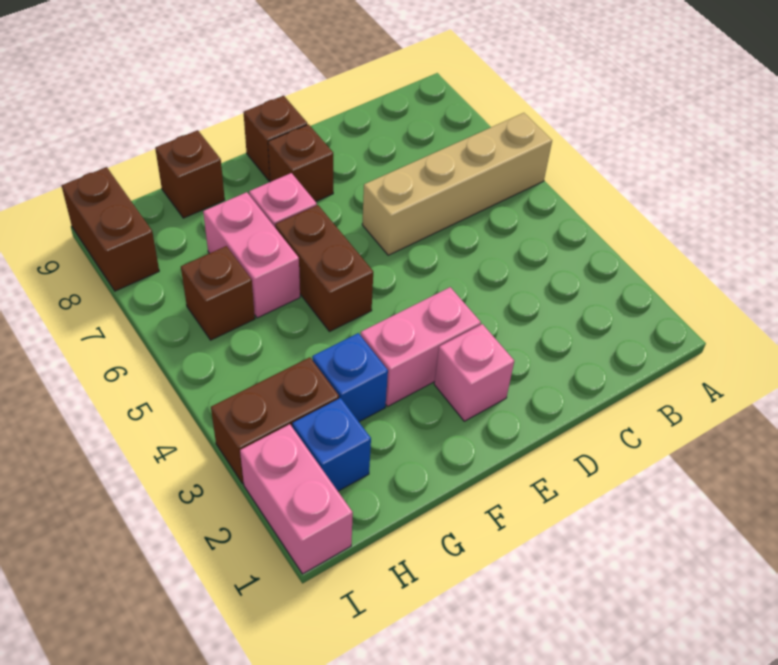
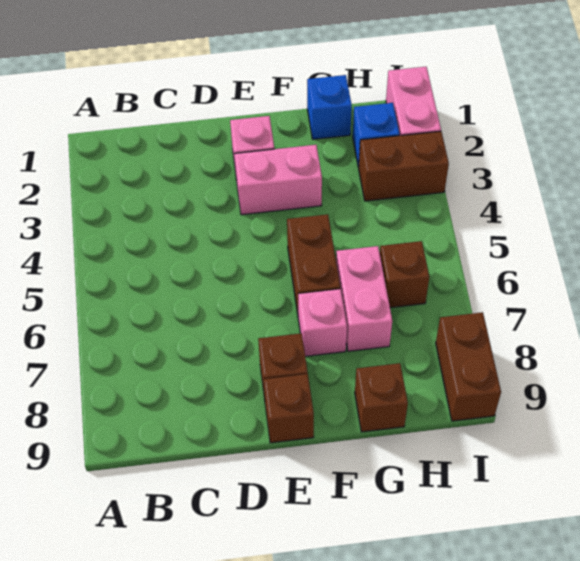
tan brick A6:D6 level 1 -> none
blue brick G3 level 1 -> blue brick G1 level 1

